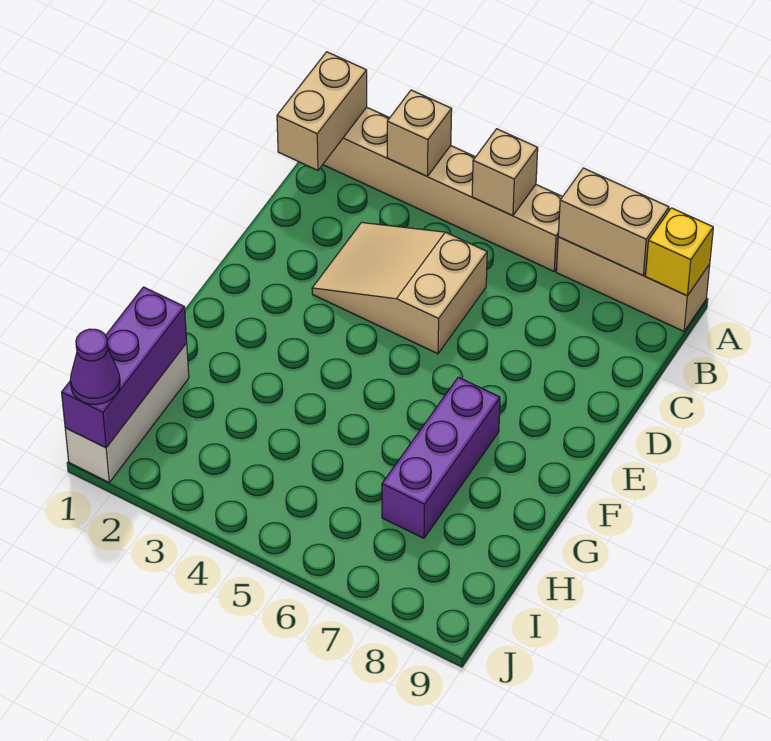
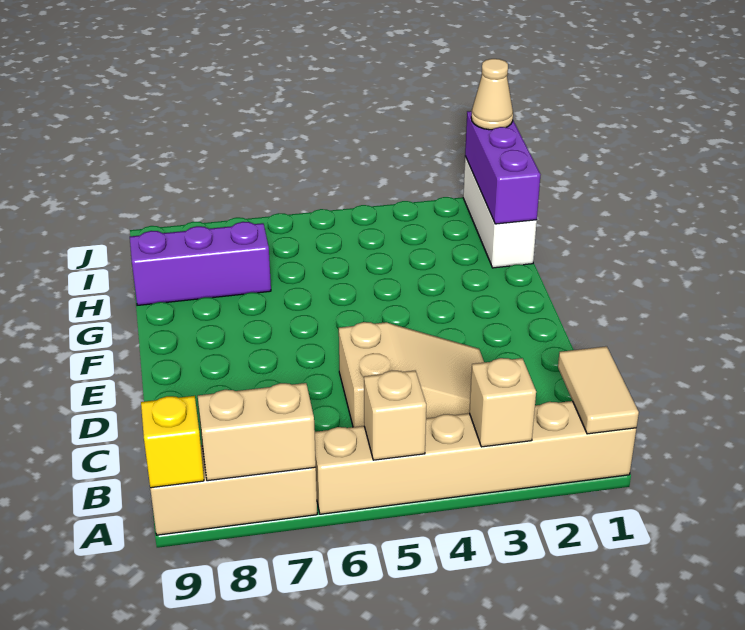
tan brick A1:B1 level 2 -> tan tile A1:B1 level 2
purple brick F7:H7 level 1 -> purple brick H7:H9 level 1
purple cone J1 level 3 -> tan cone J1 level 3

